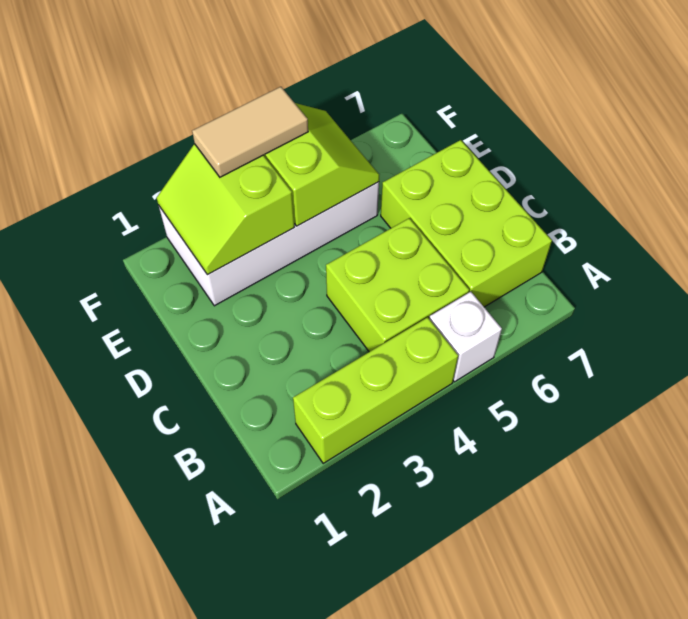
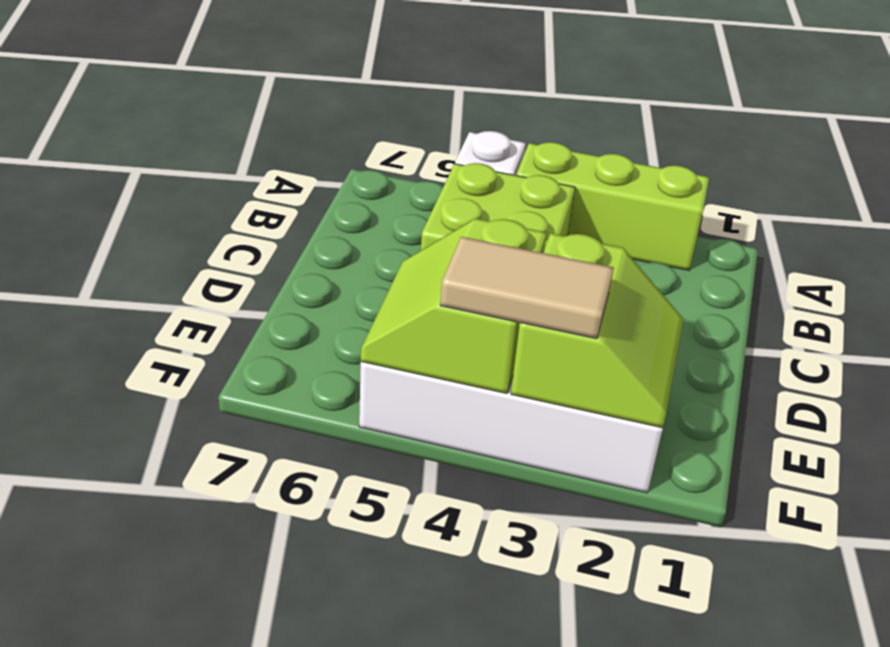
lime brick B6:D7 level 1 -> none

